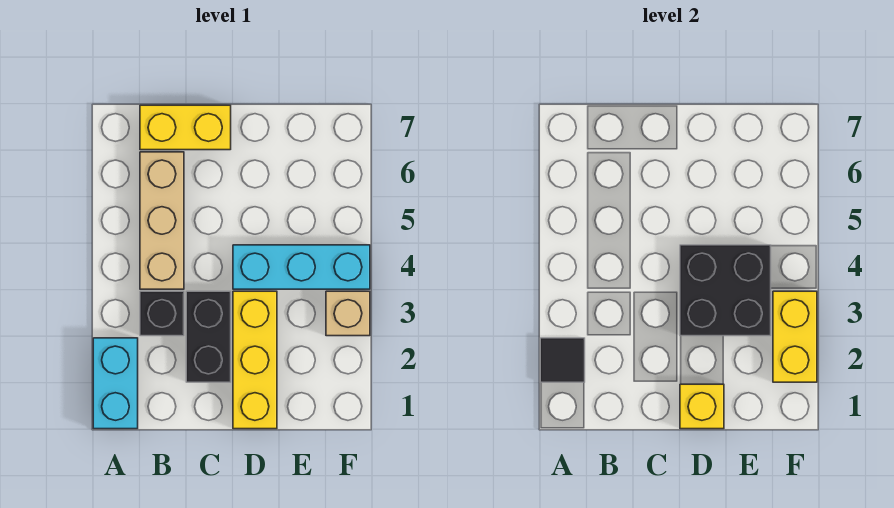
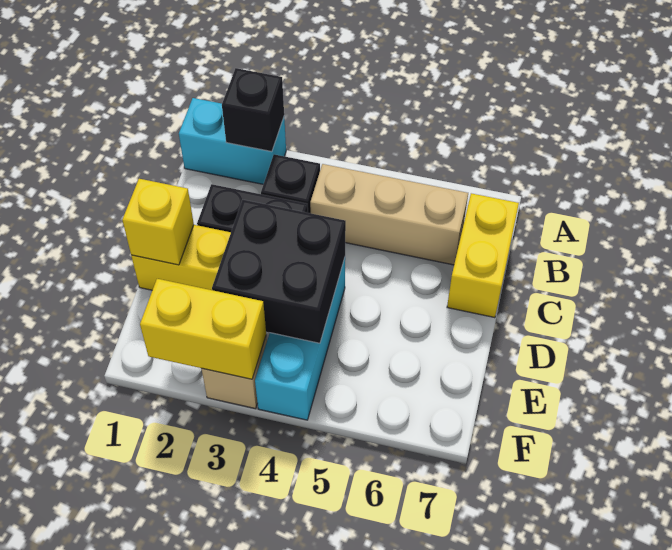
black tile A2 level 2 -> black brick A2 level 2

